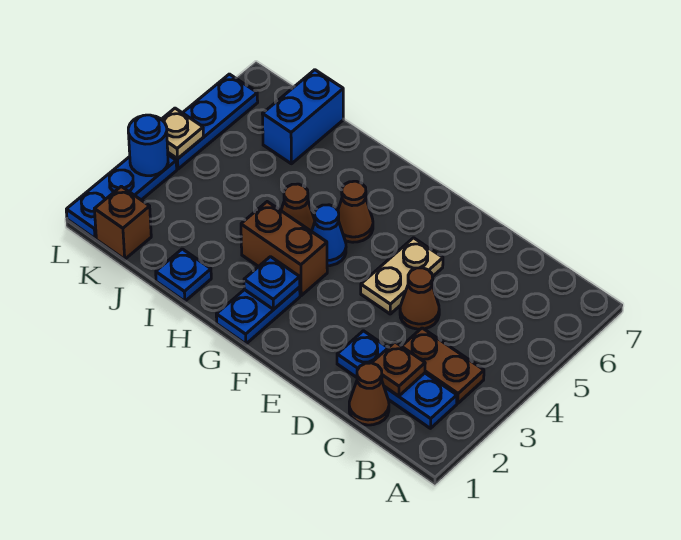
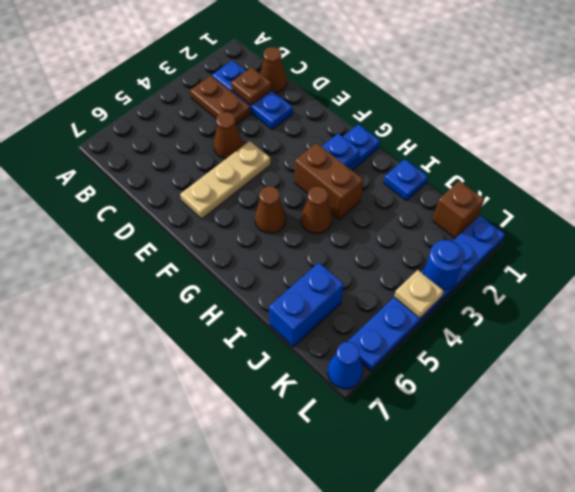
tan plate E4:E5 level 1 -> tan plate E4:E6 level 1
blue cone G4 level 1 -> blue cone L7 level 1

